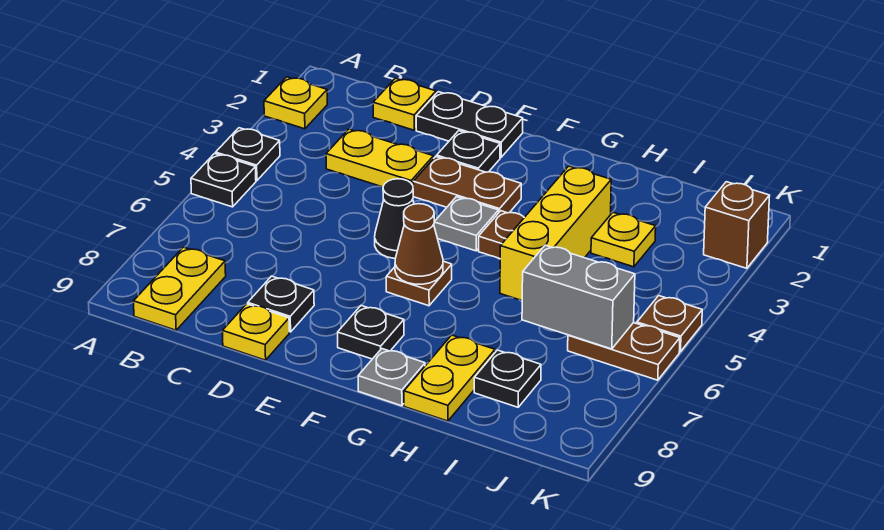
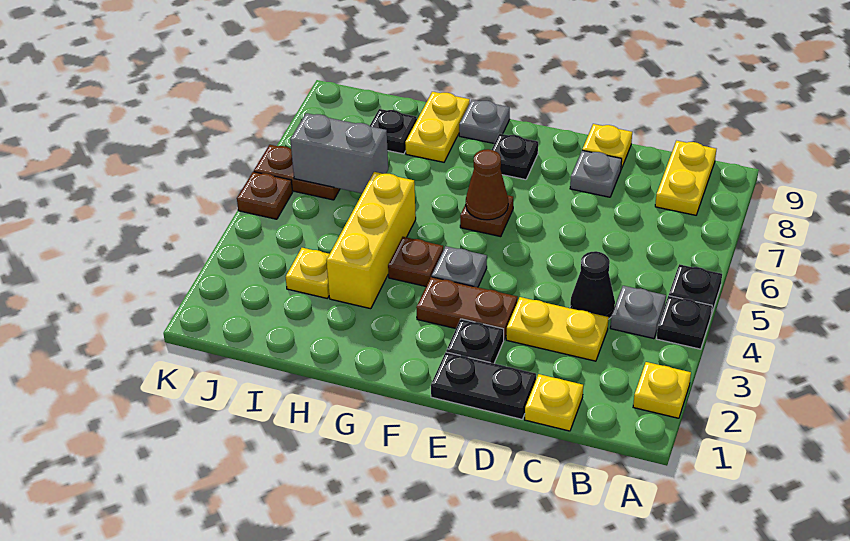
none -> grey plate B4 level 1
black plate D8 level 1 -> grey plate D8 level 1
black cone E5 level 1 -> black cone C4 level 1
brown brick K2 level 1 -> none

